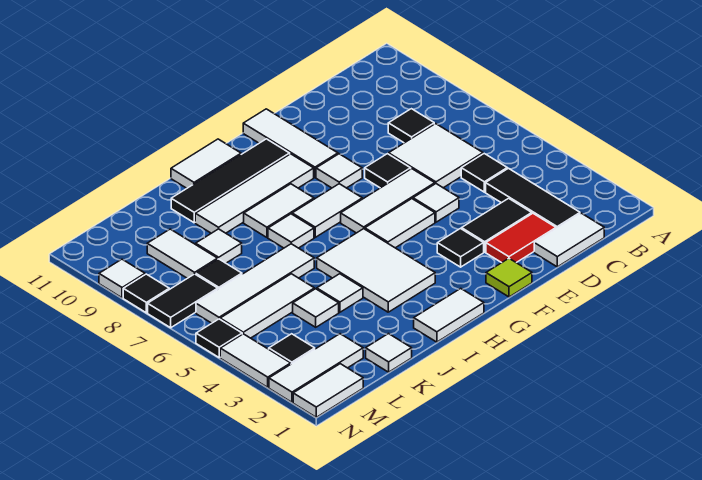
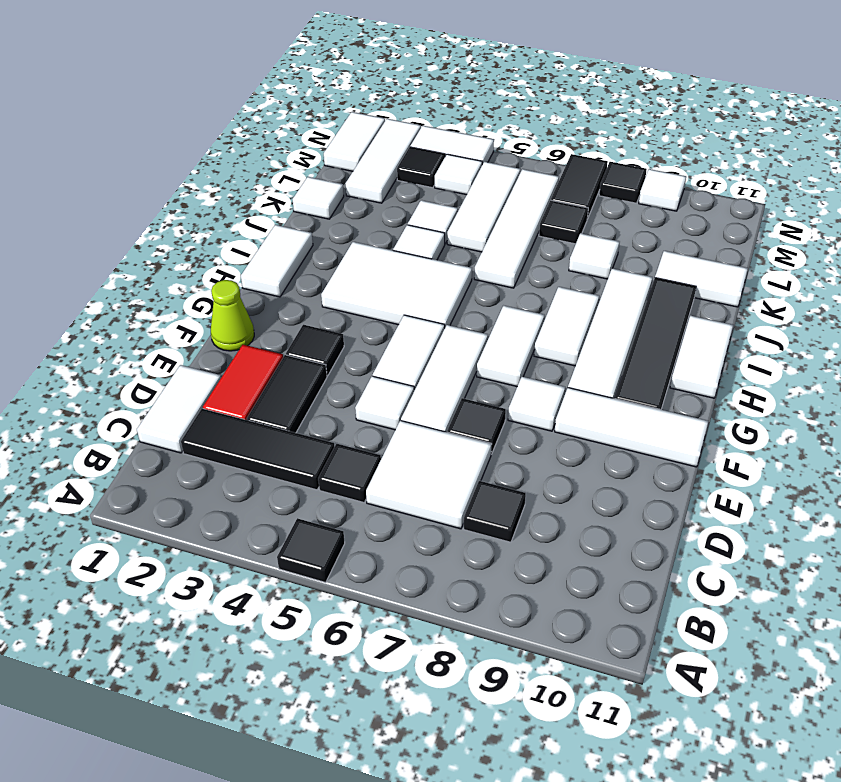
lime tile F1 level 1 -> lime cone F1 level 1
white tile I7 level 1 -> white tile M4 level 1
white tile L8:L9 level 1 -> white tile K10:K11 level 1
black tile N5 level 1 -> black tile A5 level 1

